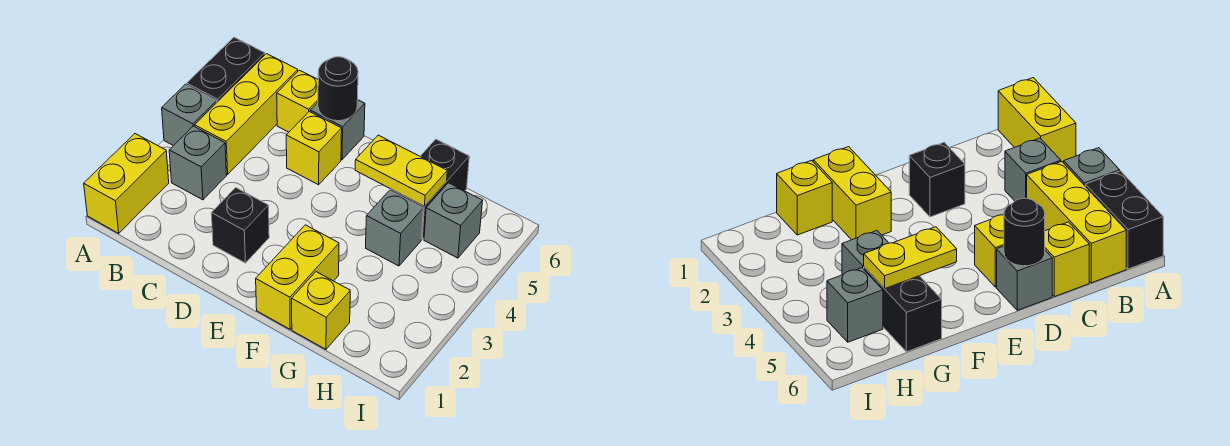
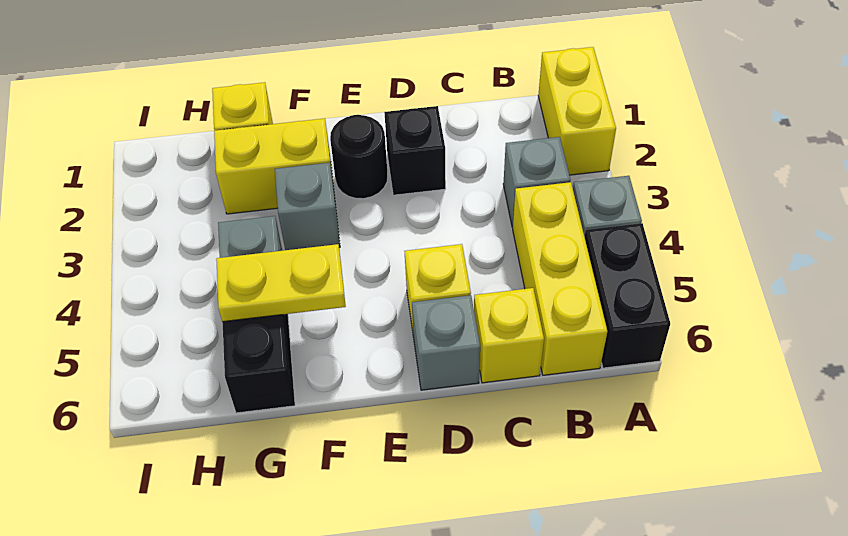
black round brick D6 level 2 -> black round brick E2 level 1
yellow brick F1:F2 level 1 -> yellow brick F2:G2 level 1
grey brick H5 level 1 -> grey brick F3 level 1

